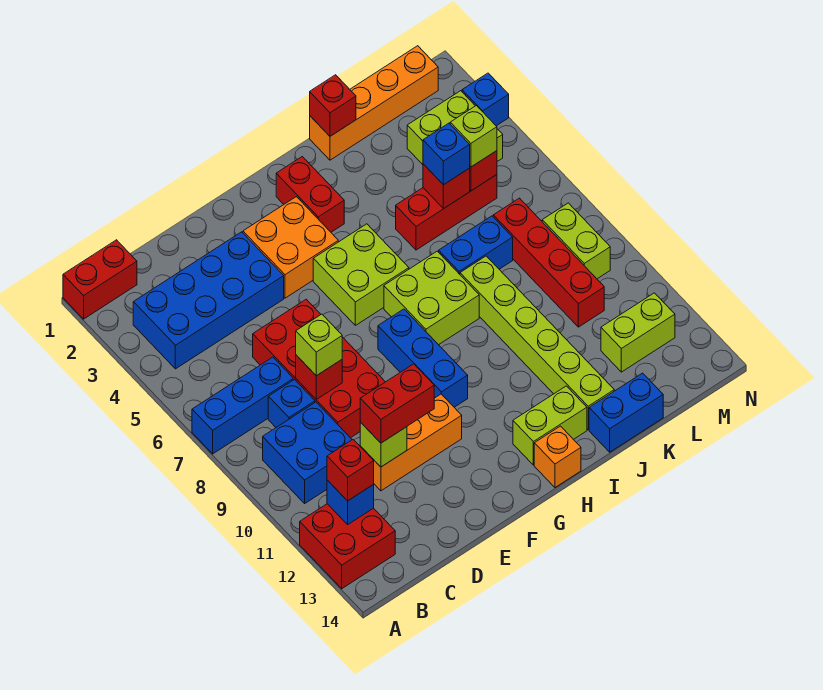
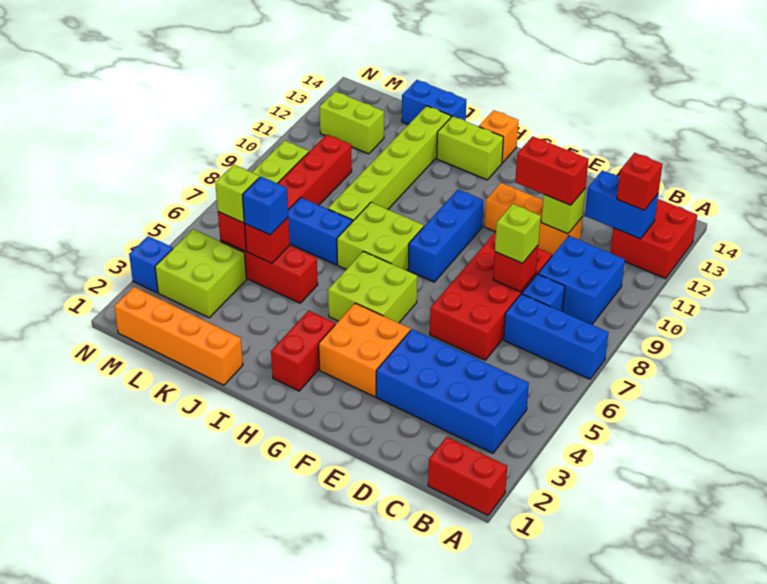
blue brick B12 level 2 -> blue brick B12:C12 level 2
red brick J1 level 2 -> none

